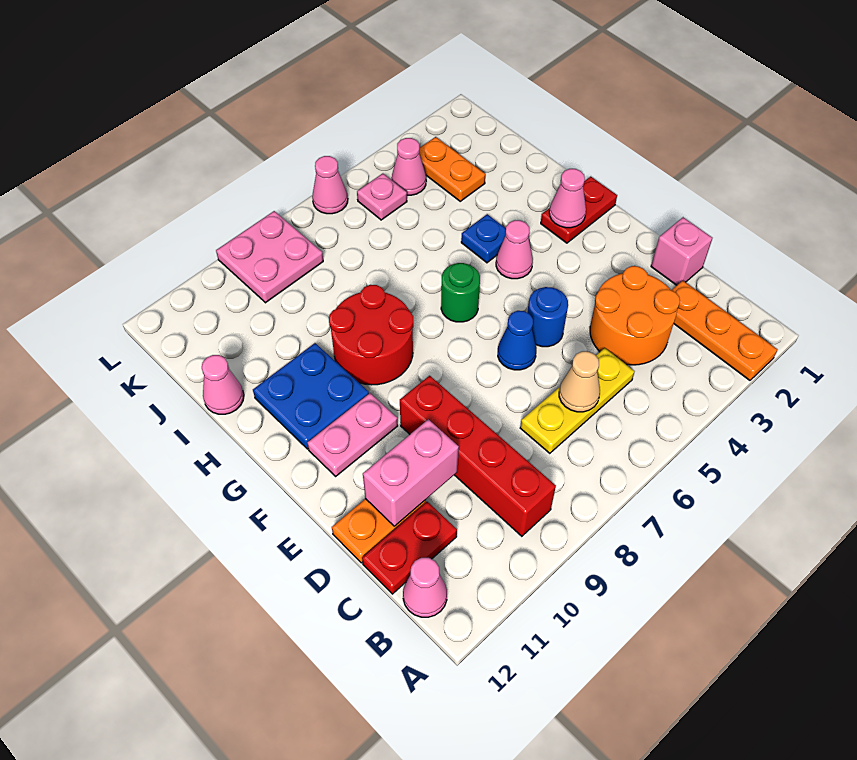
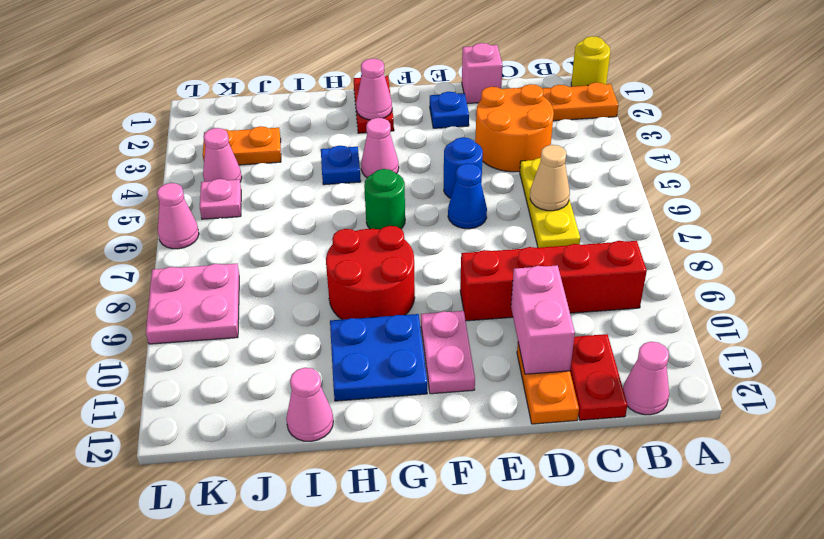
none -> yellow round brick A1 level 1
none -> blue plate E2 level 1

